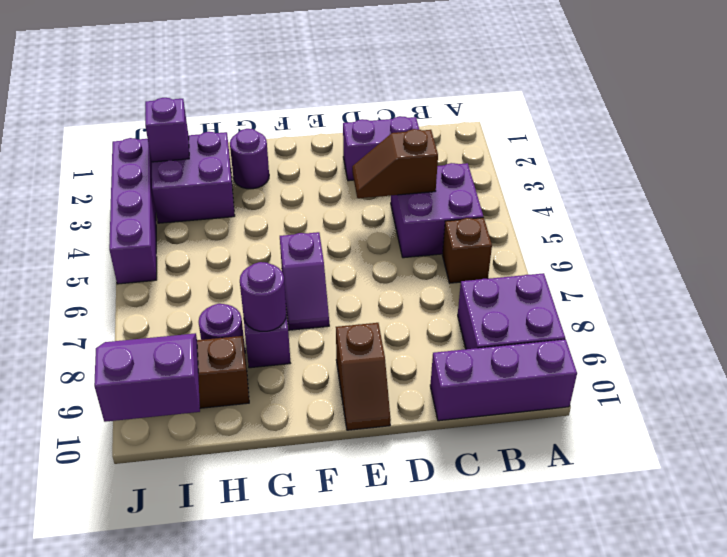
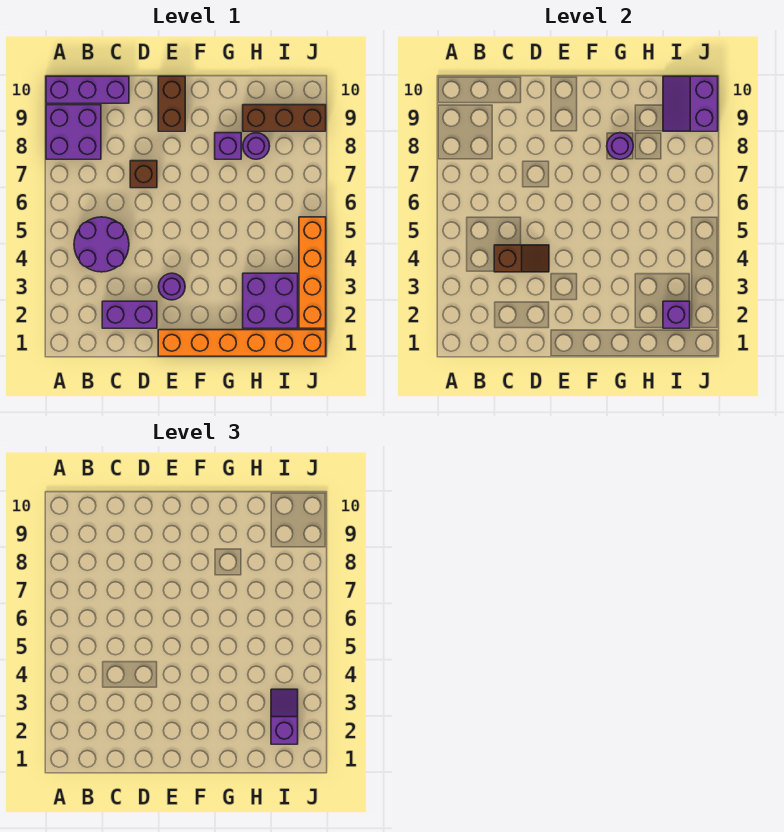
purple brick B4:C5 level 1 -> purple round brick B4:C5 level 1
brown brick B6 level 1 -> brown brick D7 level 1
none -> orange brick E1:J1 level 1
brown slope E9:E10 level 1 top 9 -> brown brick E9:E10 level 1
purple slope F6:F7 level 1 top 6 -> purple slope I2:I3 level 3 top 2
purple round brick G2 level 1 -> purple round brick E3 level 1
purple slope I9:J10 level 2 top 10 -> purple slope I9:J10 level 2 top J
purple brick J2:J5 level 1 -> orange brick J2:J5 level 1

